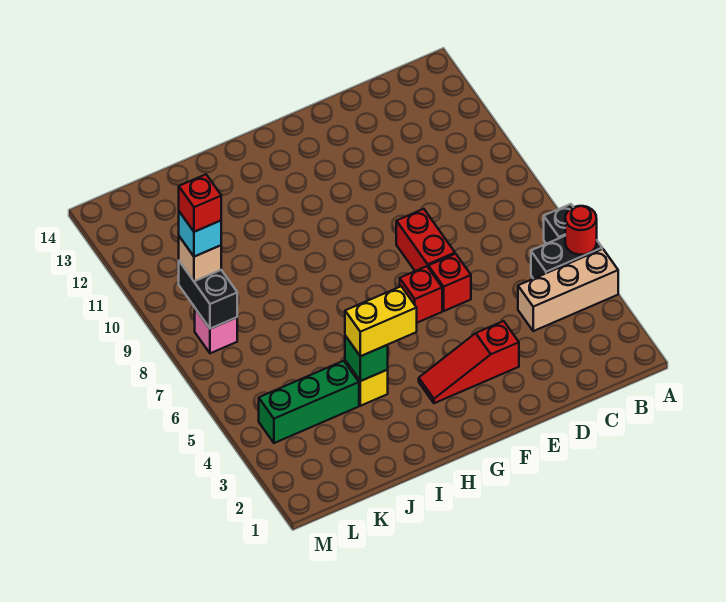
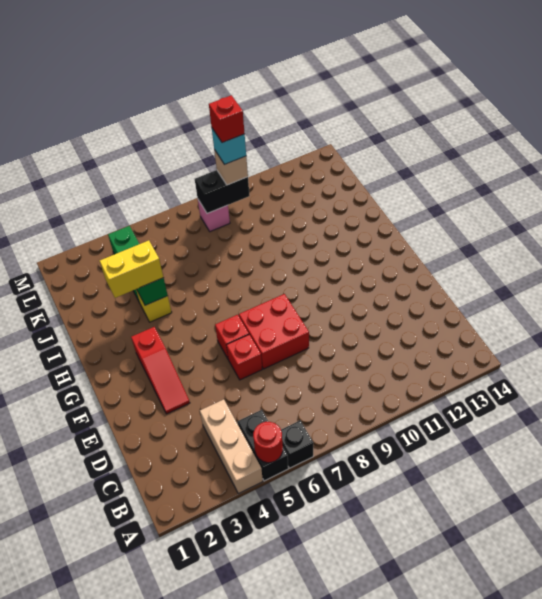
red slope E3:G3 level 1 top E -> red slope E3:G3 level 1 top G
red brick E7:E8 level 1 -> red brick E7:F8 level 1
yellow brick H4:I4 level 3 -> yellow brick I3:I4 level 3

